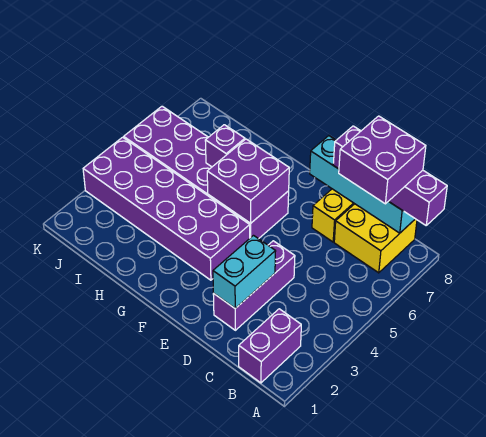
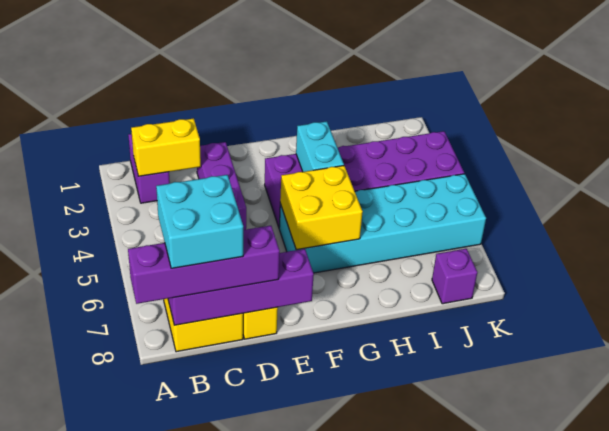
none -> yellow brick B2:C2 level 2
purple brick B7:C8 level 4 -> cyan brick B7:C8 level 4
cyan brick B8:E8 level 2 -> purple brick B8:E8 level 2
cyan brick D2:D3 level 2 -> cyan brick G3:G4 level 2
purple brick F5:K6 level 1 -> cyan brick F5:K6 level 1
purple brick F5:G6 level 2 -> yellow brick F5:G6 level 2
purple brick H6 level 2 -> purple brick J8 level 1

